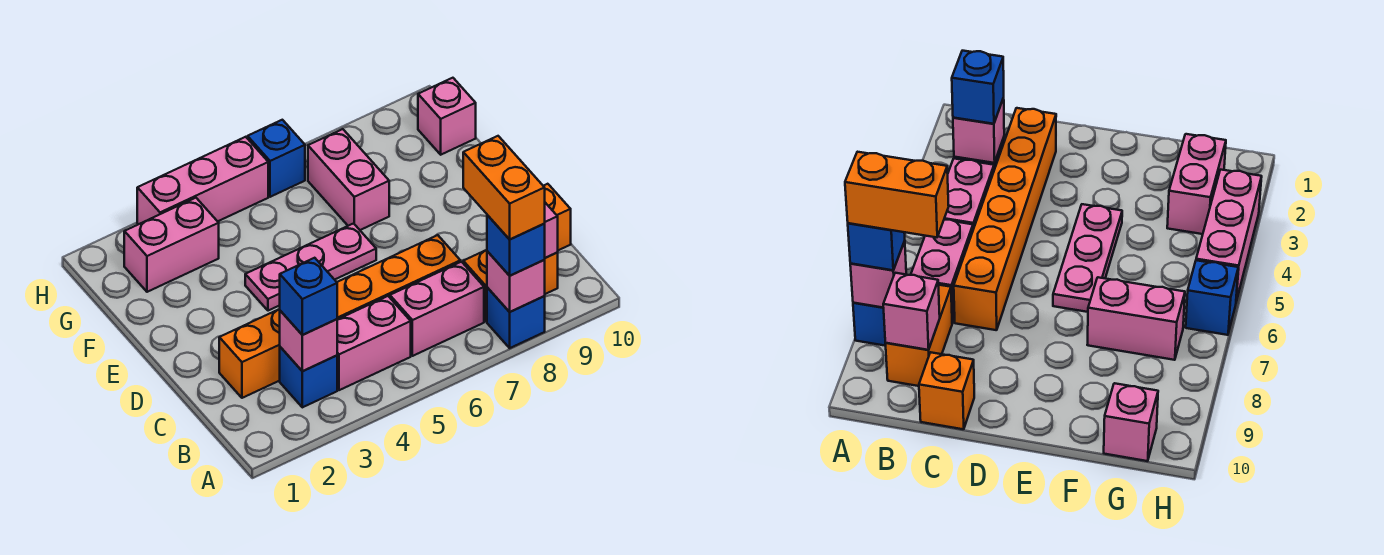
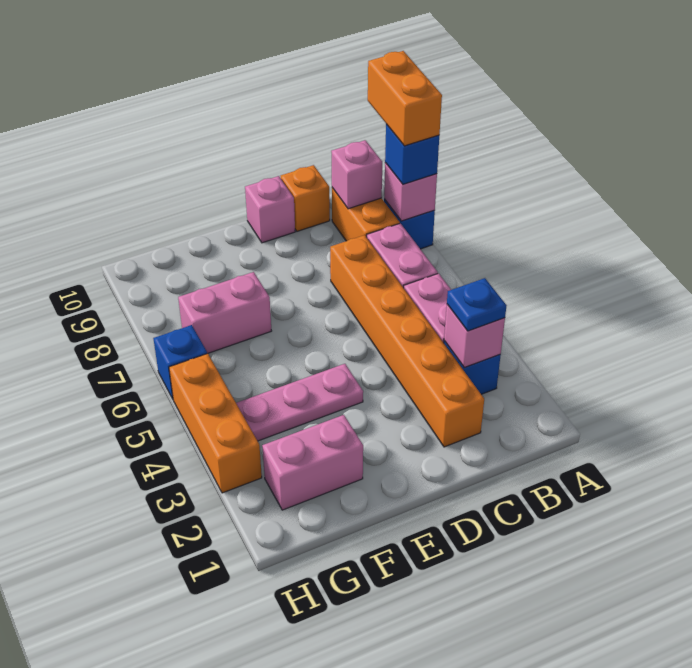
orange brick A8:B8 level 4 -> orange brick A8:A9 level 4
blue brick B3 level 3 -> blue plate B3 level 3
pink plate E4:E6 level 1 -> pink plate E4:G4 level 1
pink brick G2:G3 level 1 -> pink brick F2:G2 level 1
pink brick G10 level 1 -> pink brick D10 level 1
pink brick H3:H5 level 1 -> orange brick H3:H5 level 1

